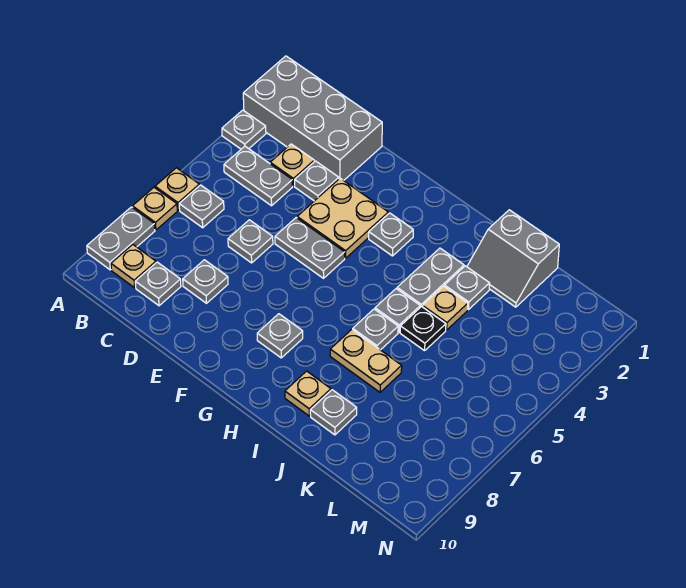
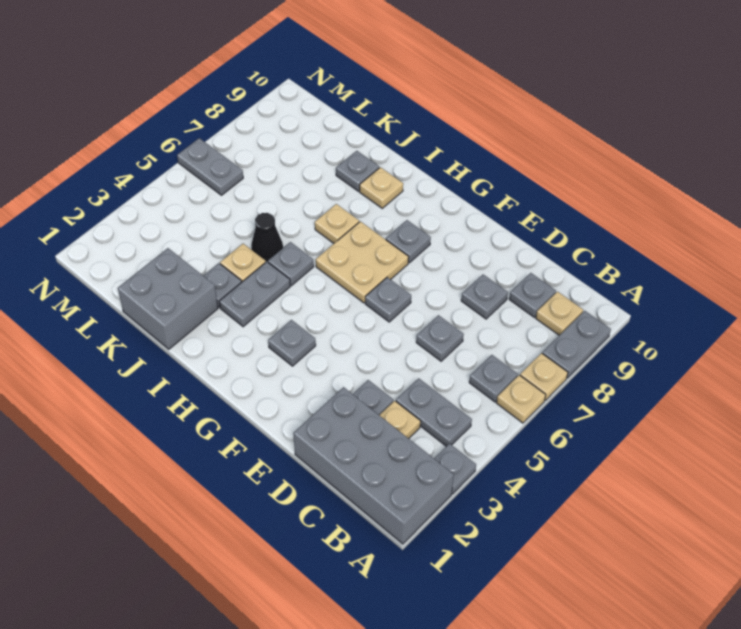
tan plate E3:F4 level 1 -> tan plate G6:H7 level 1
grey plate E5:F5 level 1 -> grey plate M6:N6 level 1
grey plate I6 level 1 -> grey plate F6 level 1
tan plate I7:J7 level 1 -> tan plate I7 level 1
grey slope J1:K2 level 1 top 1 -> grey brick J1:K2 level 1
black plate J5 level 1 -> black cone J5 level 1

